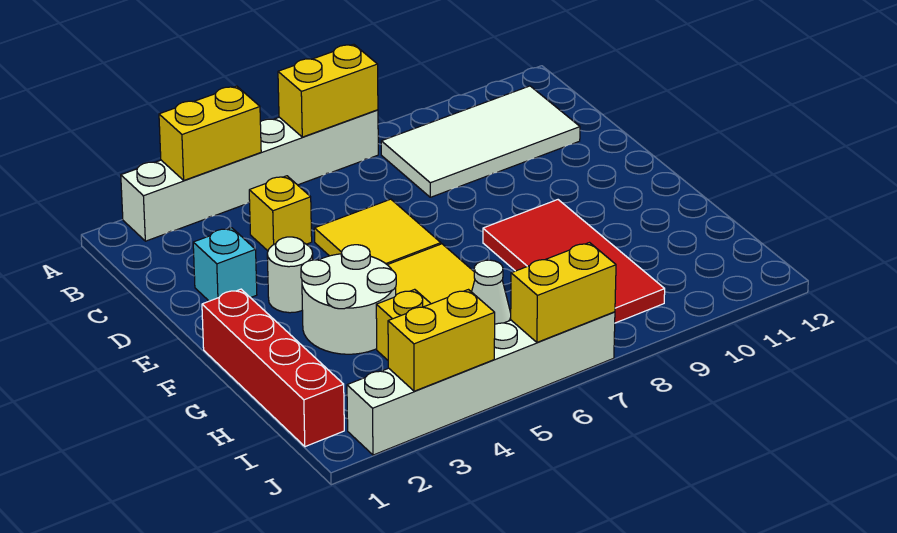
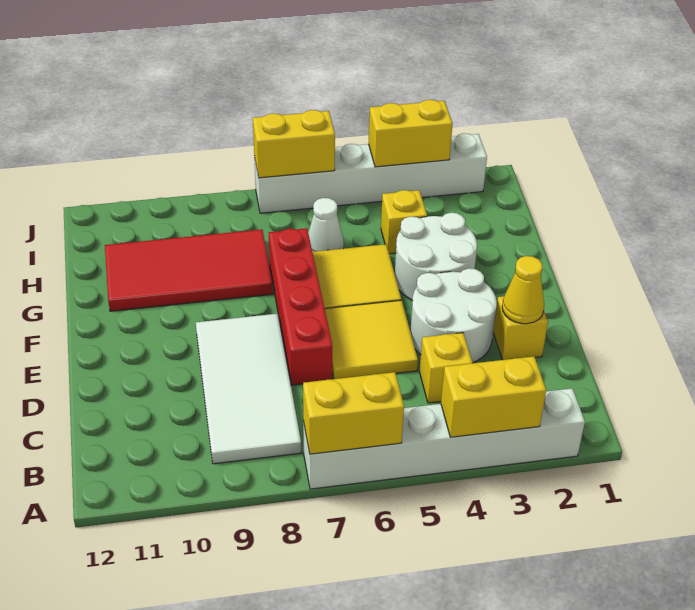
white tile B8:C11 level 1 -> white tile B8:E9 level 1
cyan brick D2 level 1 -> yellow brick D2 level 1
none -> yellow cone D2 level 2
white round brick E3 level 1 -> white round brick D3:E4 level 1
red brick F1:I1 level 1 -> red brick D7:G7 level 1
red tile F8:I9 level 1 -> red tile G8:H11 level 1

